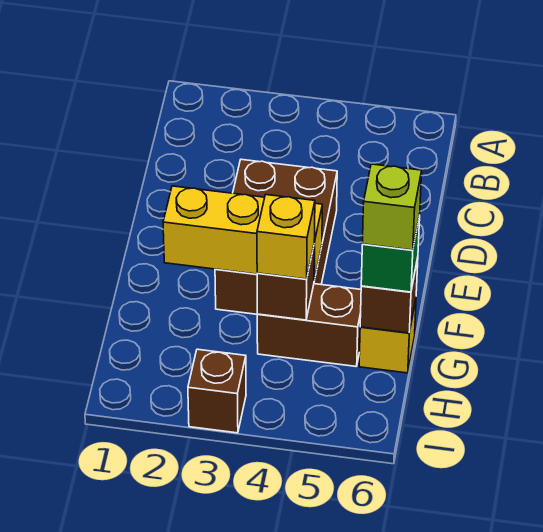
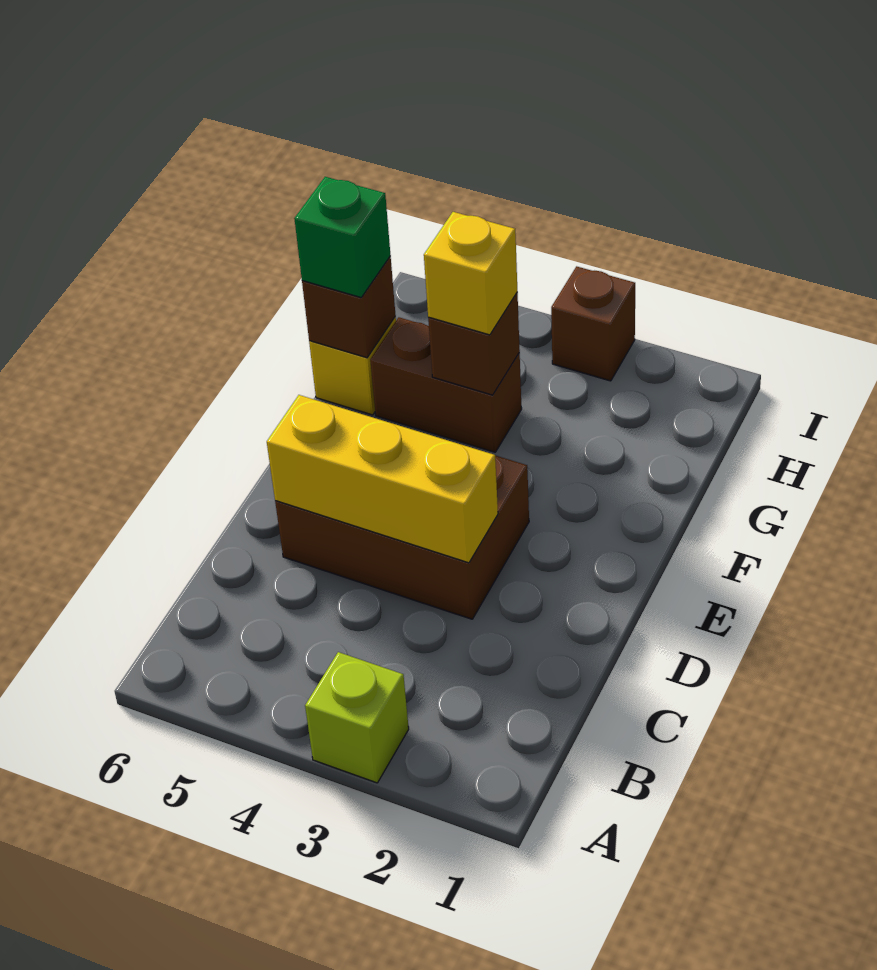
brown brick D3:F4 level 1 -> brown brick D3:E5 level 1
yellow brick F2:F4 level 2 -> yellow brick D3:D5 level 2
lime brick G6 level 4 -> lime brick A3 level 1

